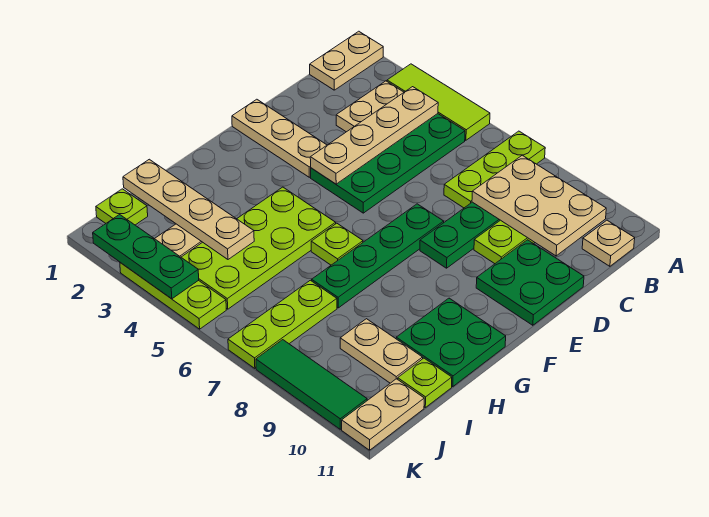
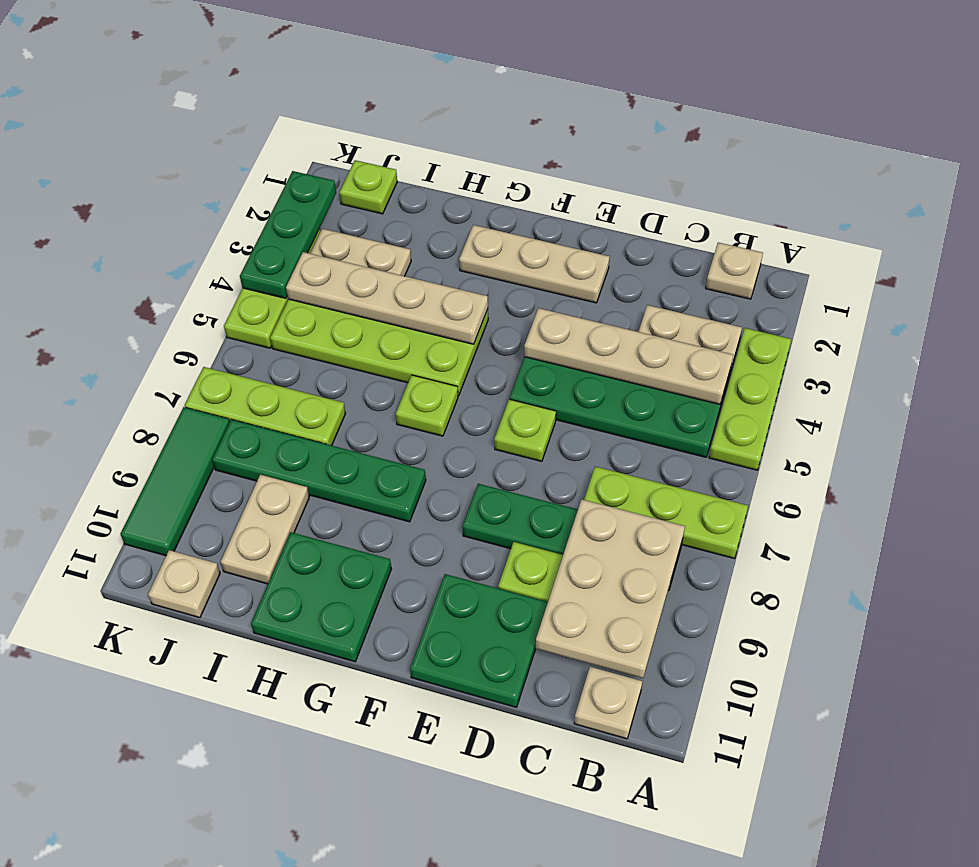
tan plate A1:B1 level 1 -> tan plate B1 level 1
lime tile A3:A5 level 1 -> lime plate A3:A5 level 1
tan plate E1:E3 level 1 -> tan plate E2:G2 level 1
green plate E7:H7 level 1 -> green plate G8:J8 level 1
tan plate I1:I4 level 2 -> tan plate G4:J4 level 2
lime plate I11 level 1 -> lime plate E6 level 1
tan plate J11:K11 level 1 -> tan plate J11 level 1

